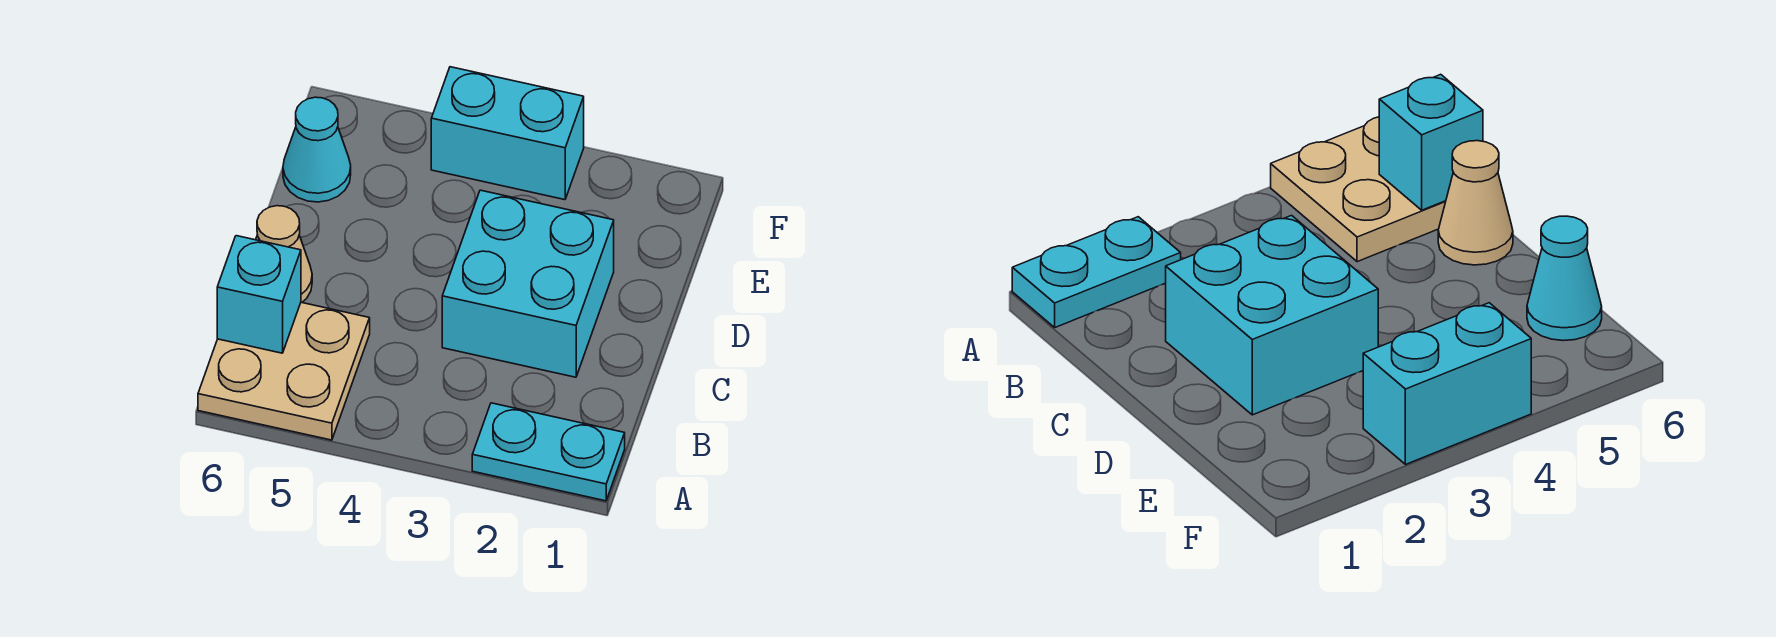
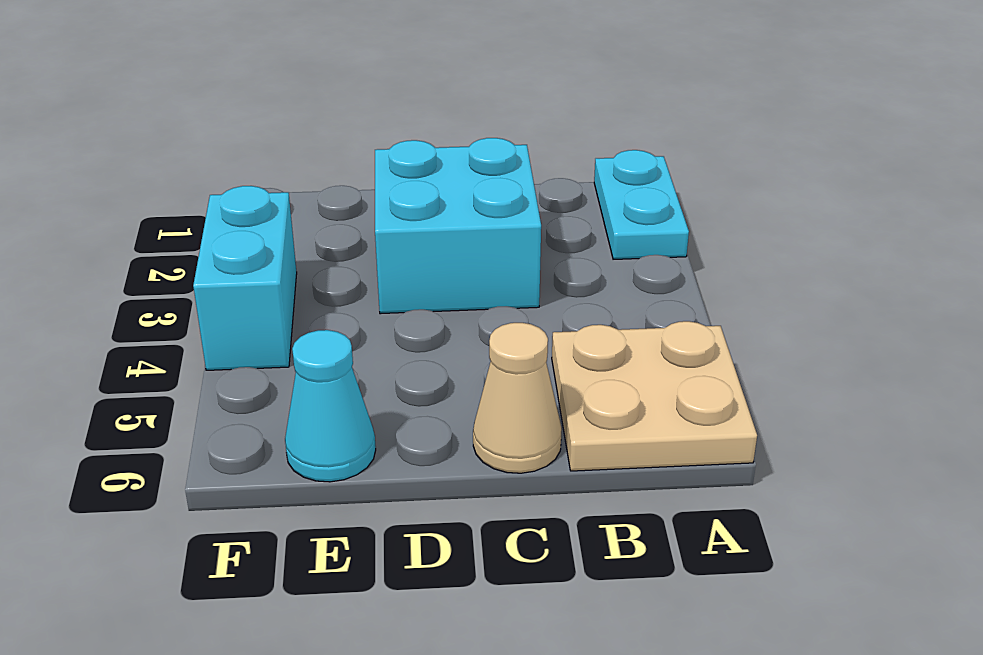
cyan brick B6 level 2 -> none

